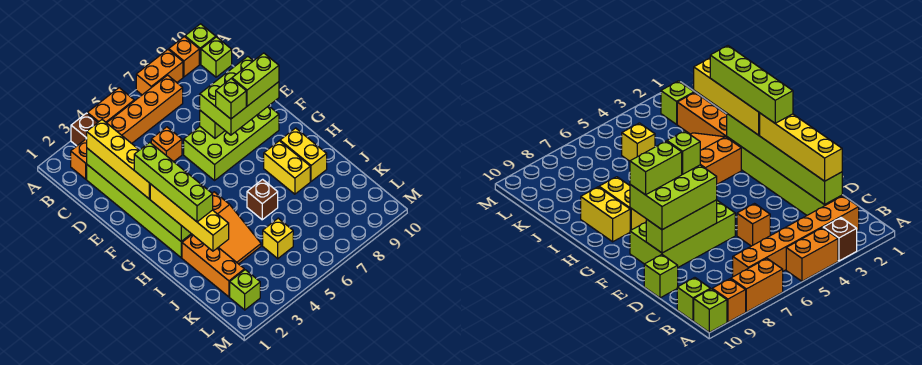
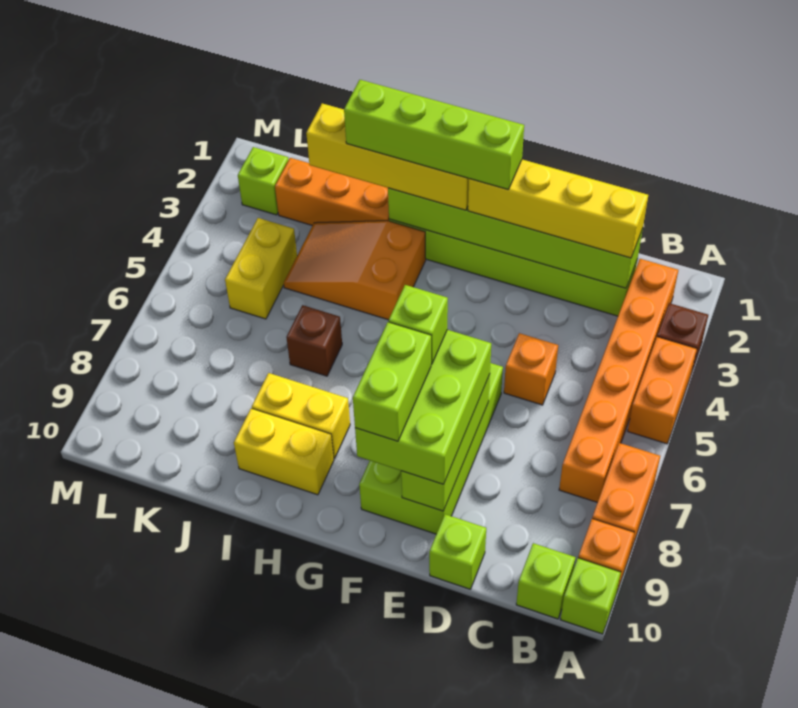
yellow brick K5 level 1 -> yellow brick K4:K5 level 1

